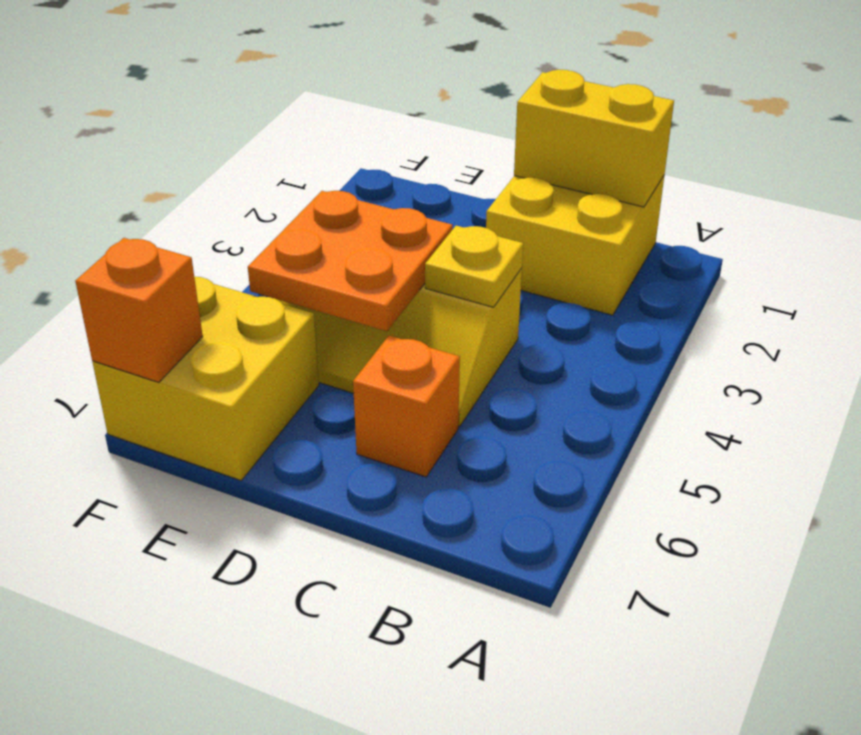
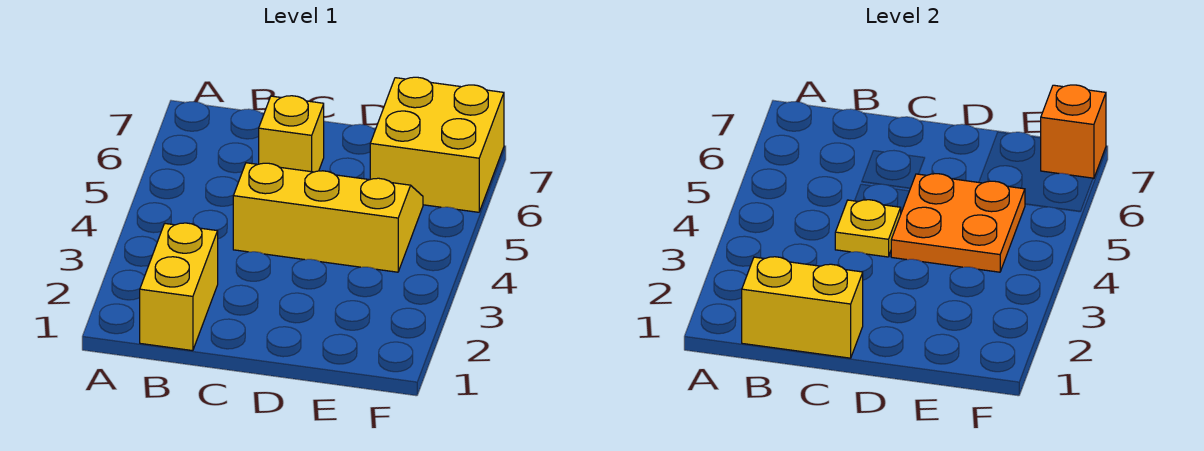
yellow brick B1:C2 level 1 -> yellow brick B1:B2 level 1
orange brick C6 level 1 -> yellow brick C6 level 1

